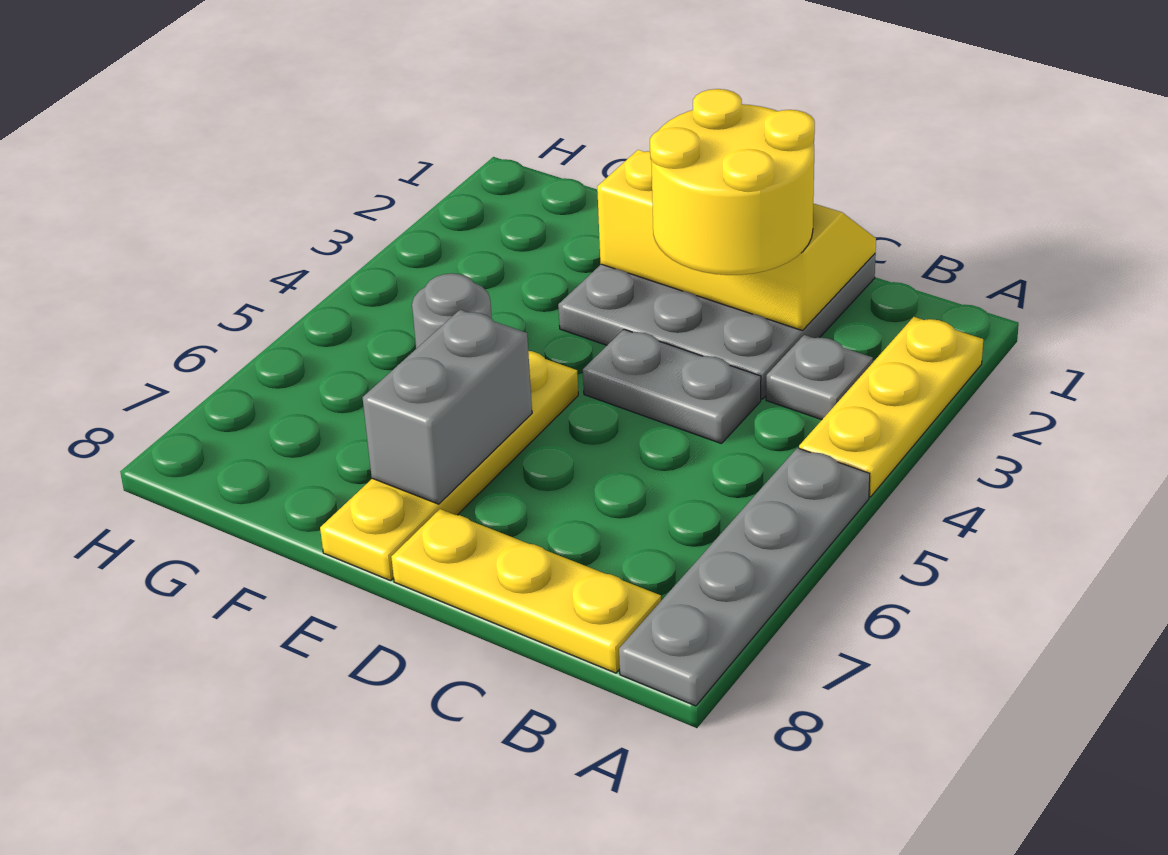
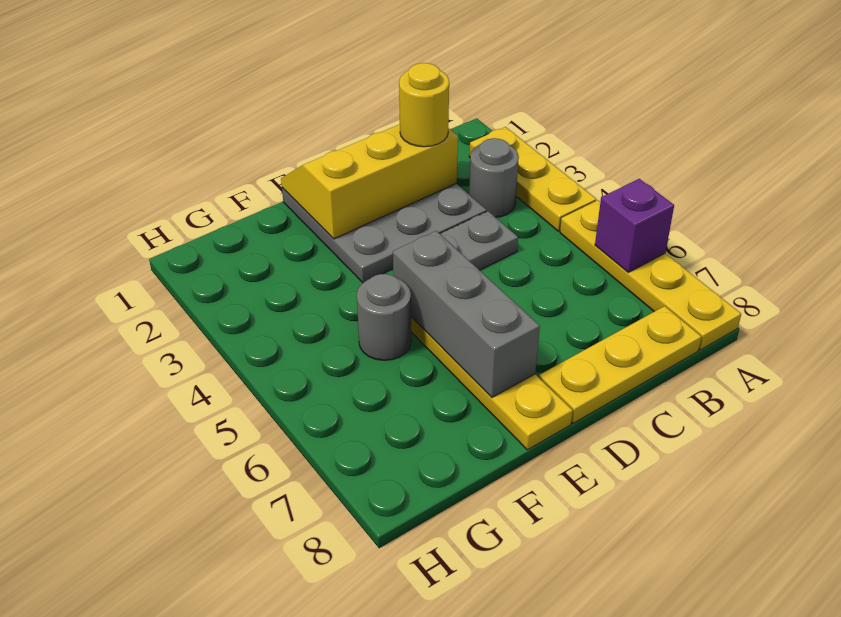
grey plate A5:A8 level 1 -> yellow plate A5:A8 level 1
none -> purple brick A6 level 2
grey plate B3 level 1 -> grey round brick B3 level 1
yellow round brick C2:D3 level 3 -> yellow round brick C2 level 3
grey brick E6:E7 level 2 -> grey brick E5:E7 level 2

